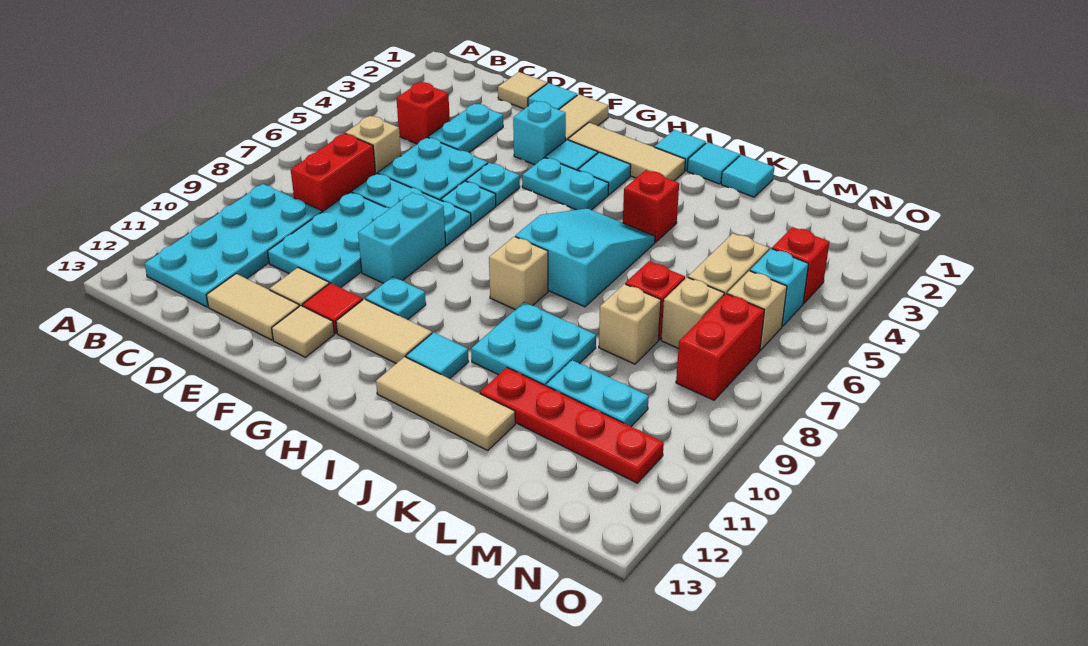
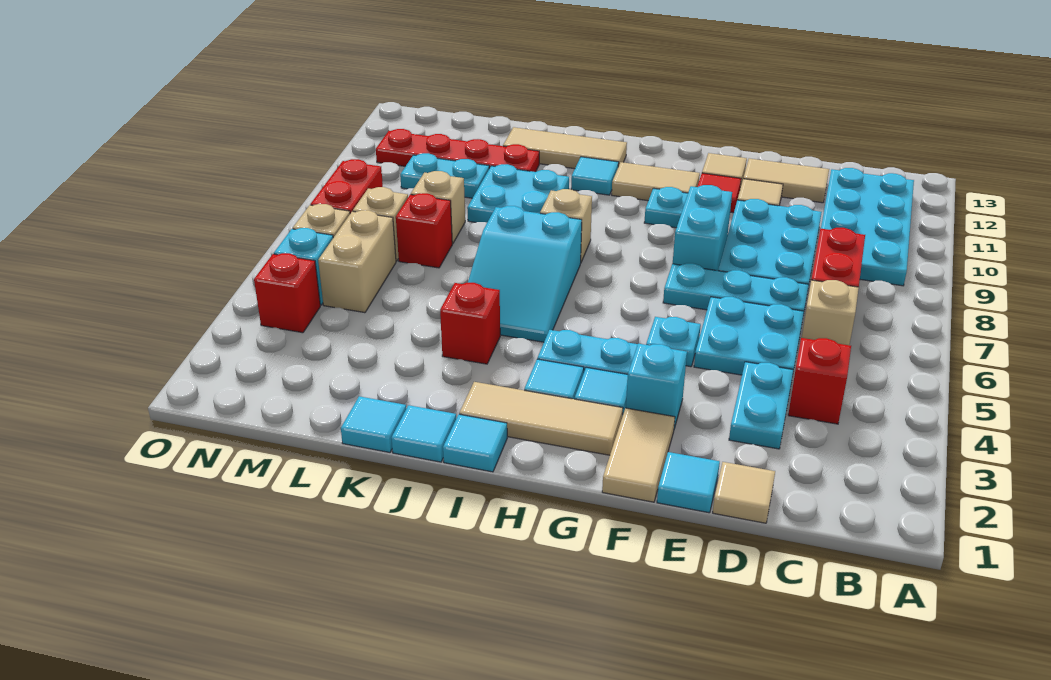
cyan plate F6 level 1 -> none

